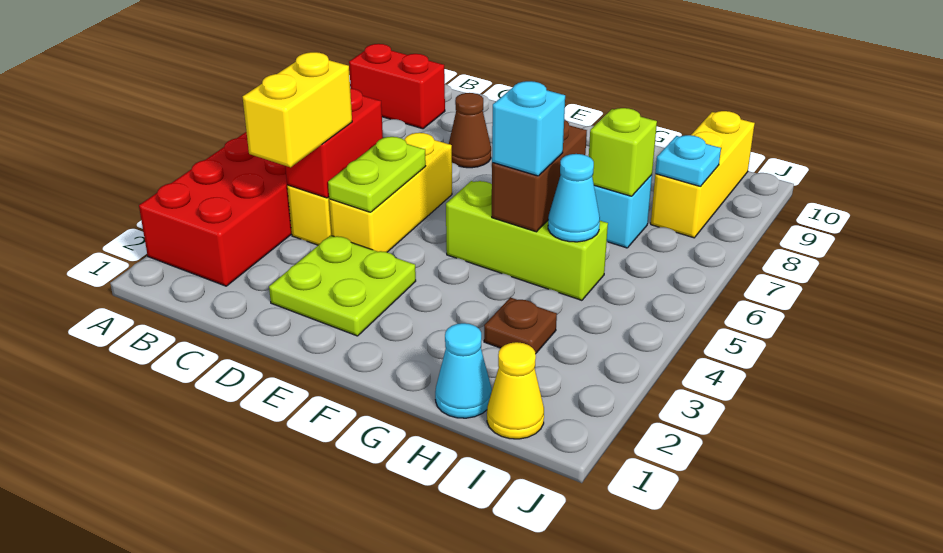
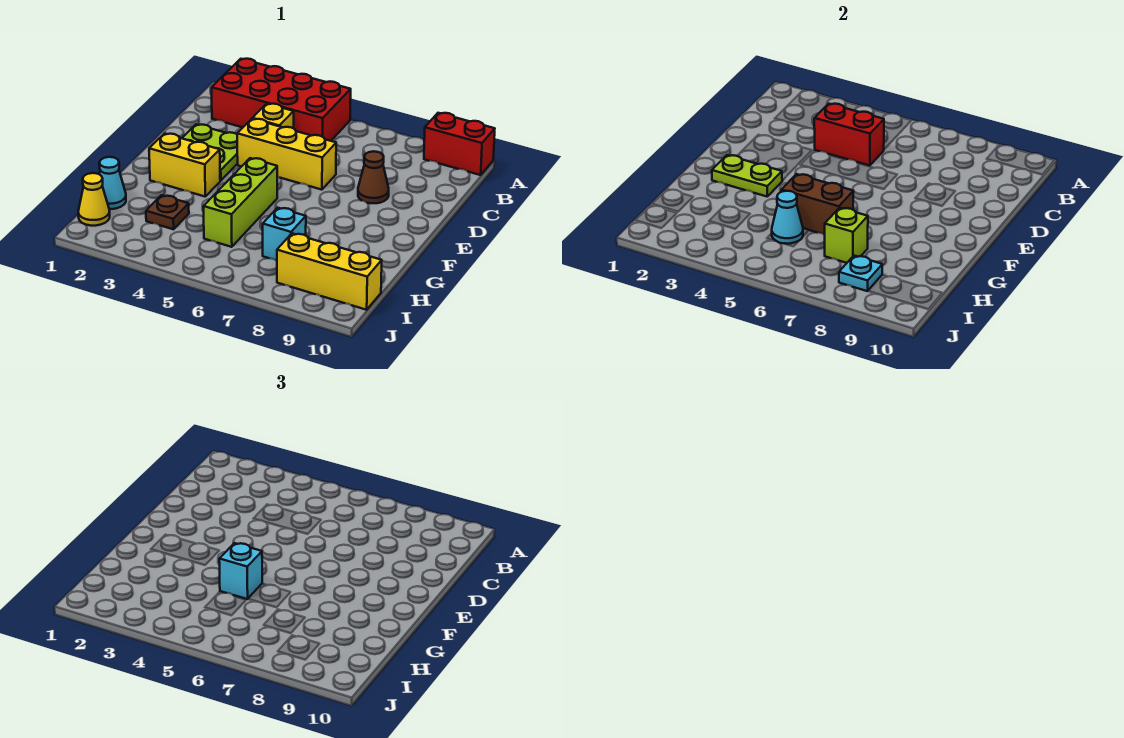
red brick A9:B9 level 1 -> red brick A9:A10 level 1
yellow brick C3:C4 level 3 -> yellow brick F2:F3 level 1
lime plate D4:D5 level 2 -> lime plate F2:F3 level 2

